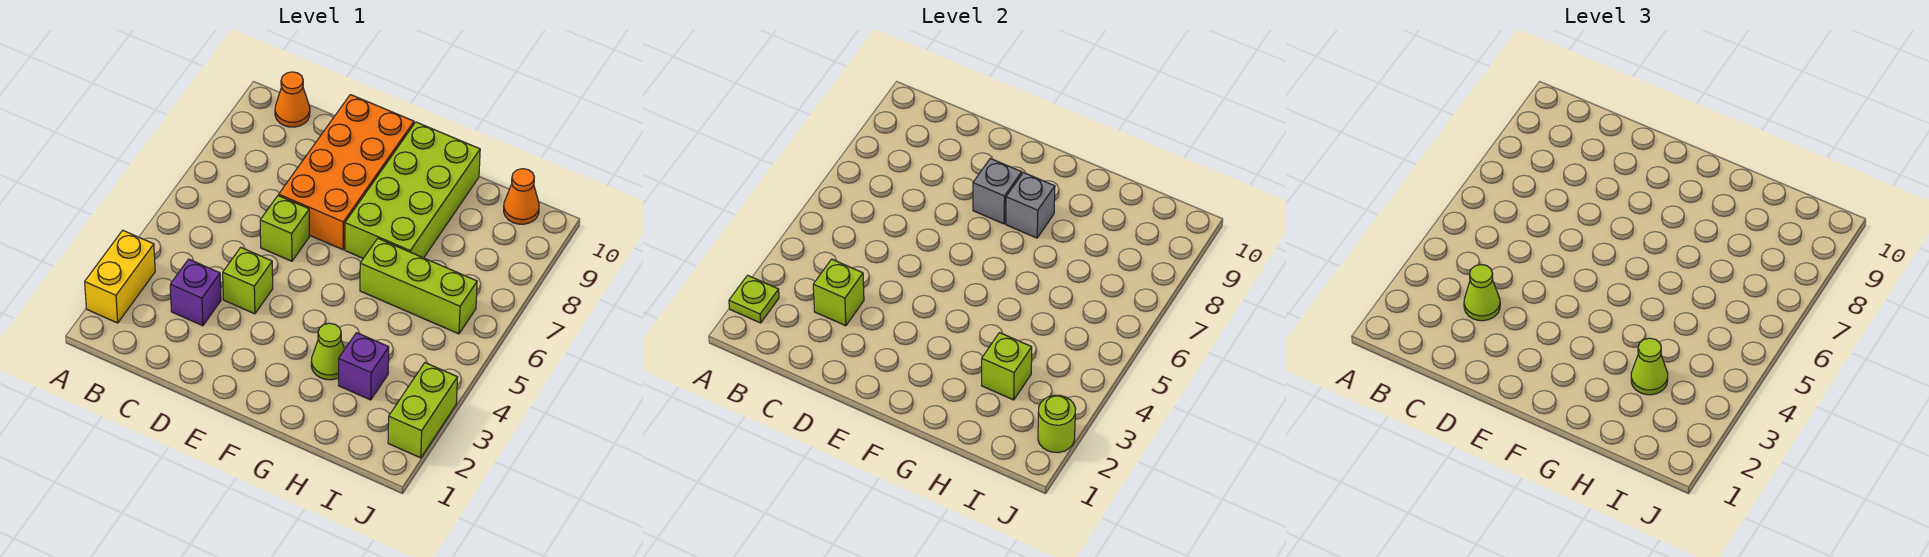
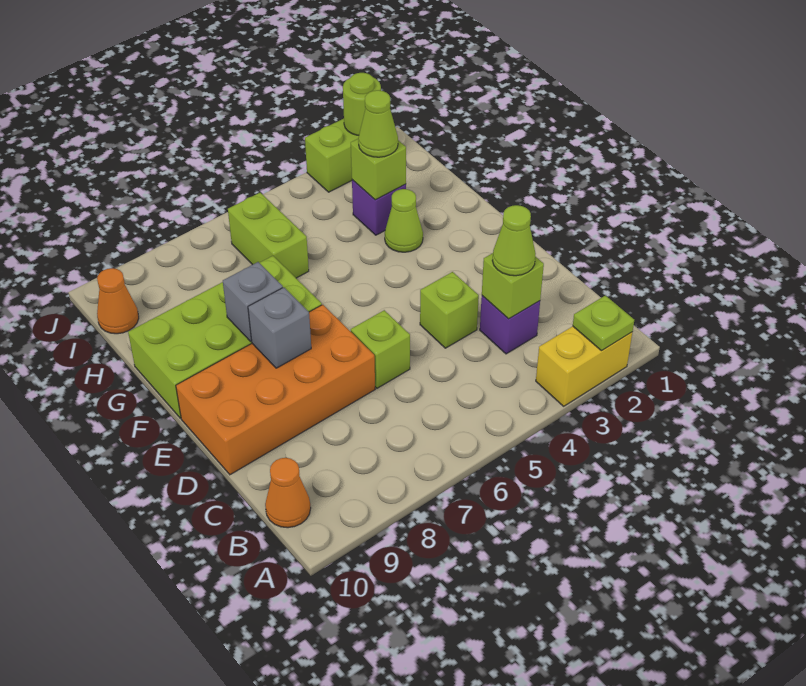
lime brick G6:I6 level 1 -> lime brick H6:I6 level 1

